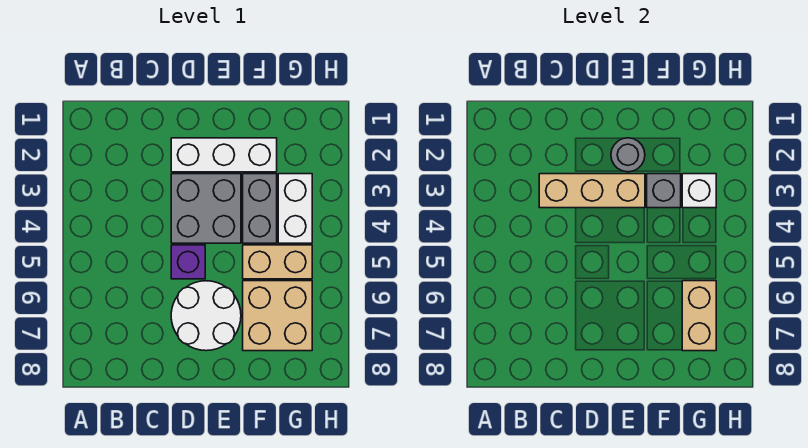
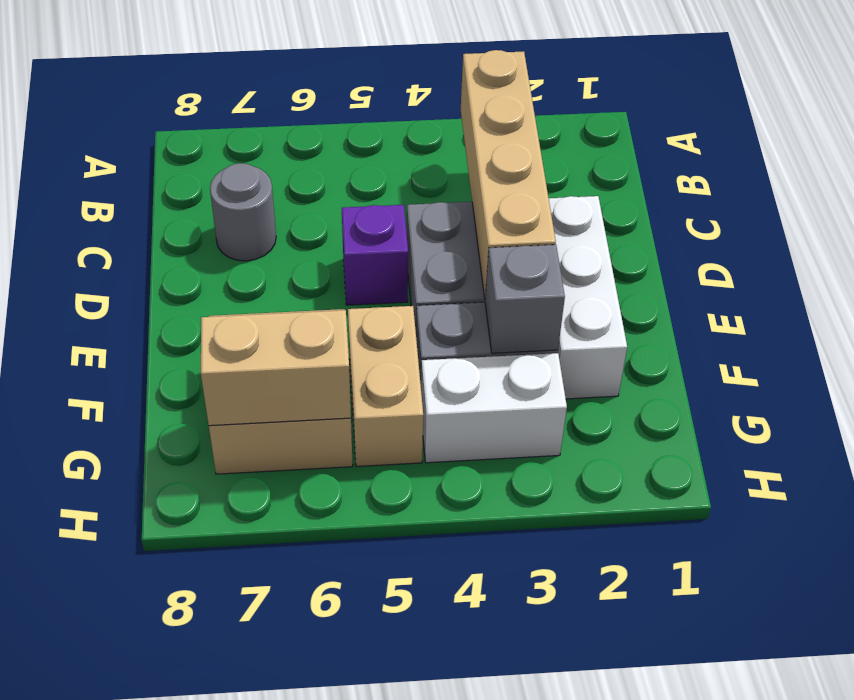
tan brick C3:E3 level 2 -> tan brick B3:E3 level 2
white round brick D6:E7 level 1 -> none
grey round brick E2 level 2 -> grey round brick C7 level 1
white brick G3 level 2 -> none

